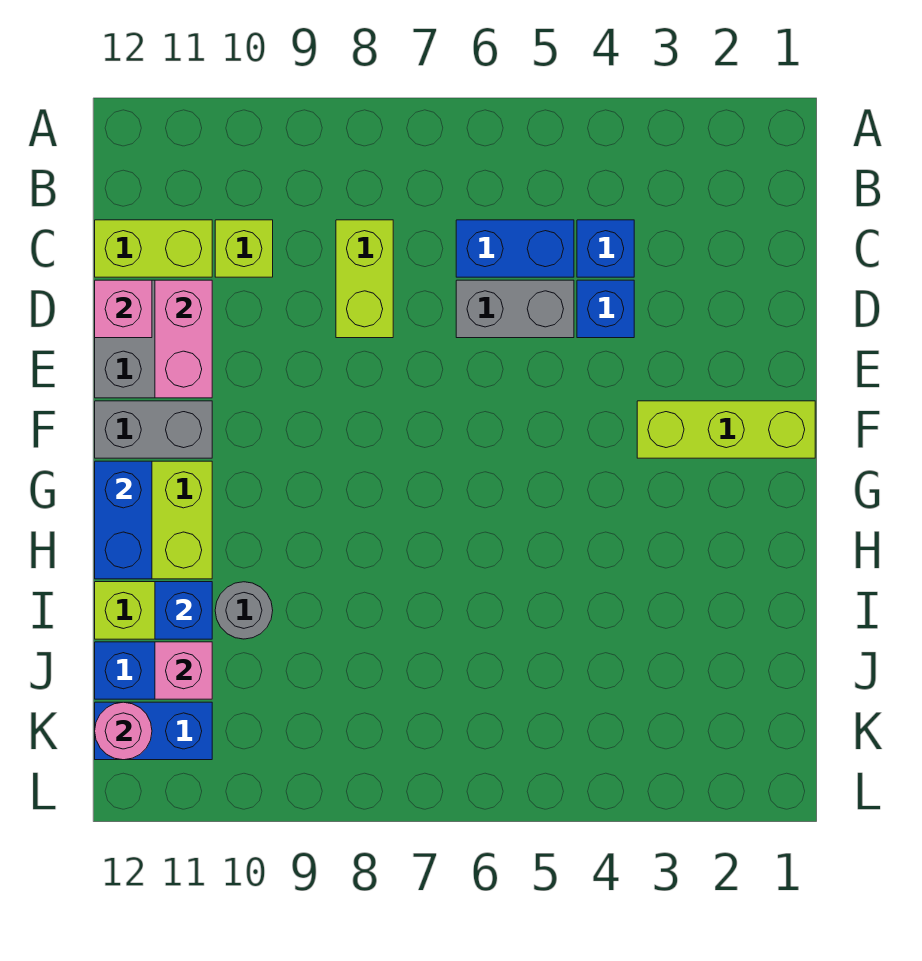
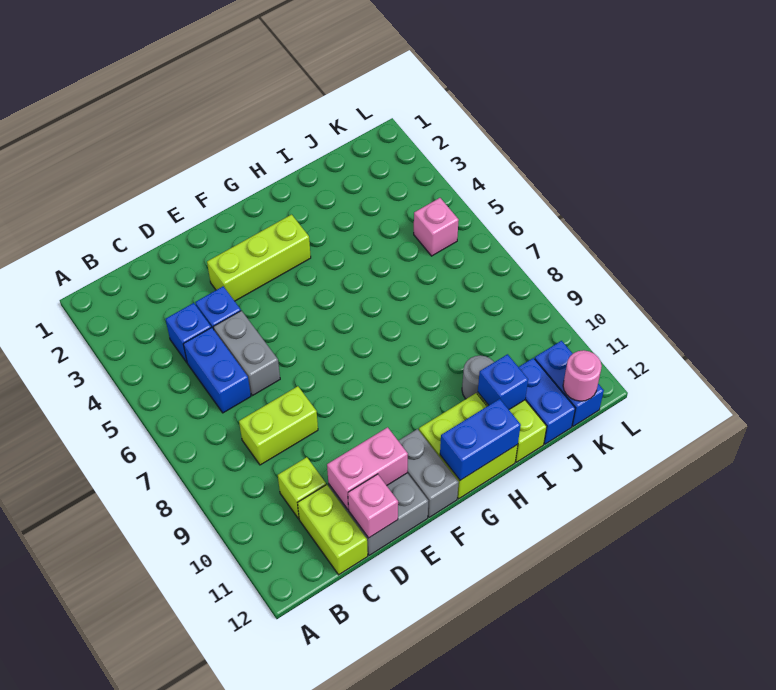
lime brick F1:F3 level 1 -> lime brick E3:G3 level 1
pink brick J11 level 2 -> pink brick K5 level 1

